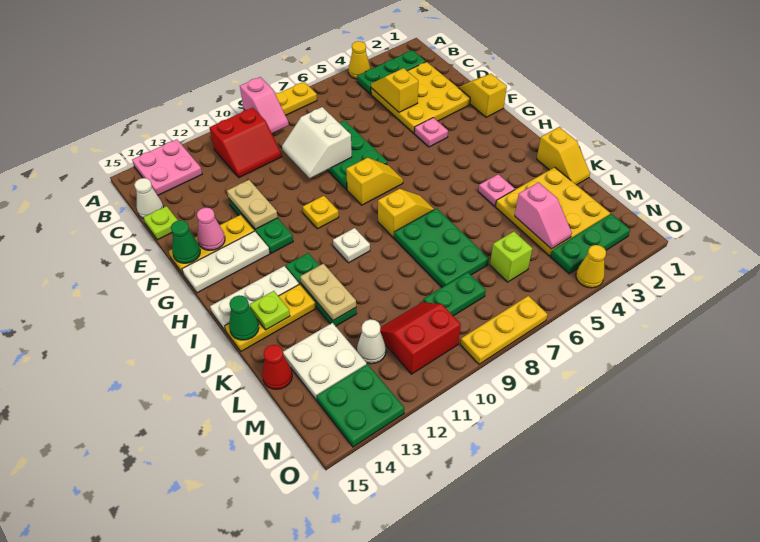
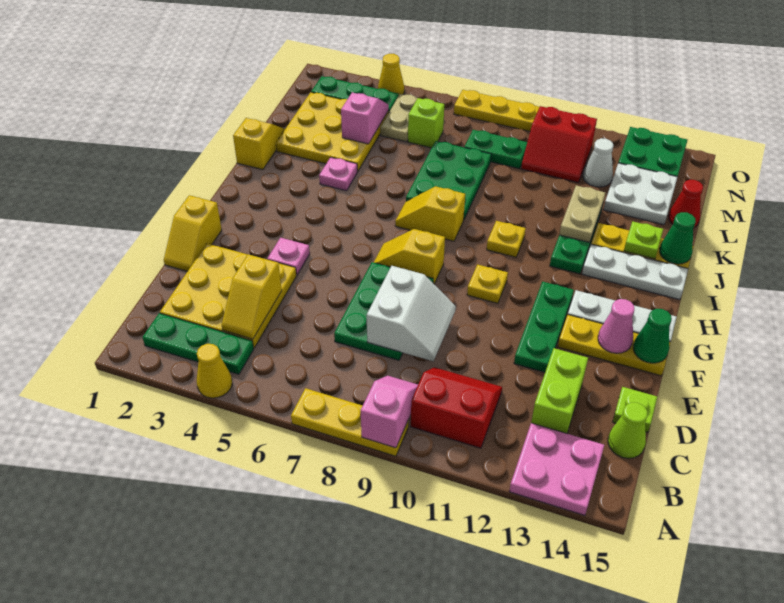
none -> lime brick C13:D13 level 1
white cone C15 level 1 -> lime cone C15 level 1
tan plate E12:F12 level 2 -> tan plate M5:N5 level 1
white plate I10 level 1 -> yellow plate I10 level 1

